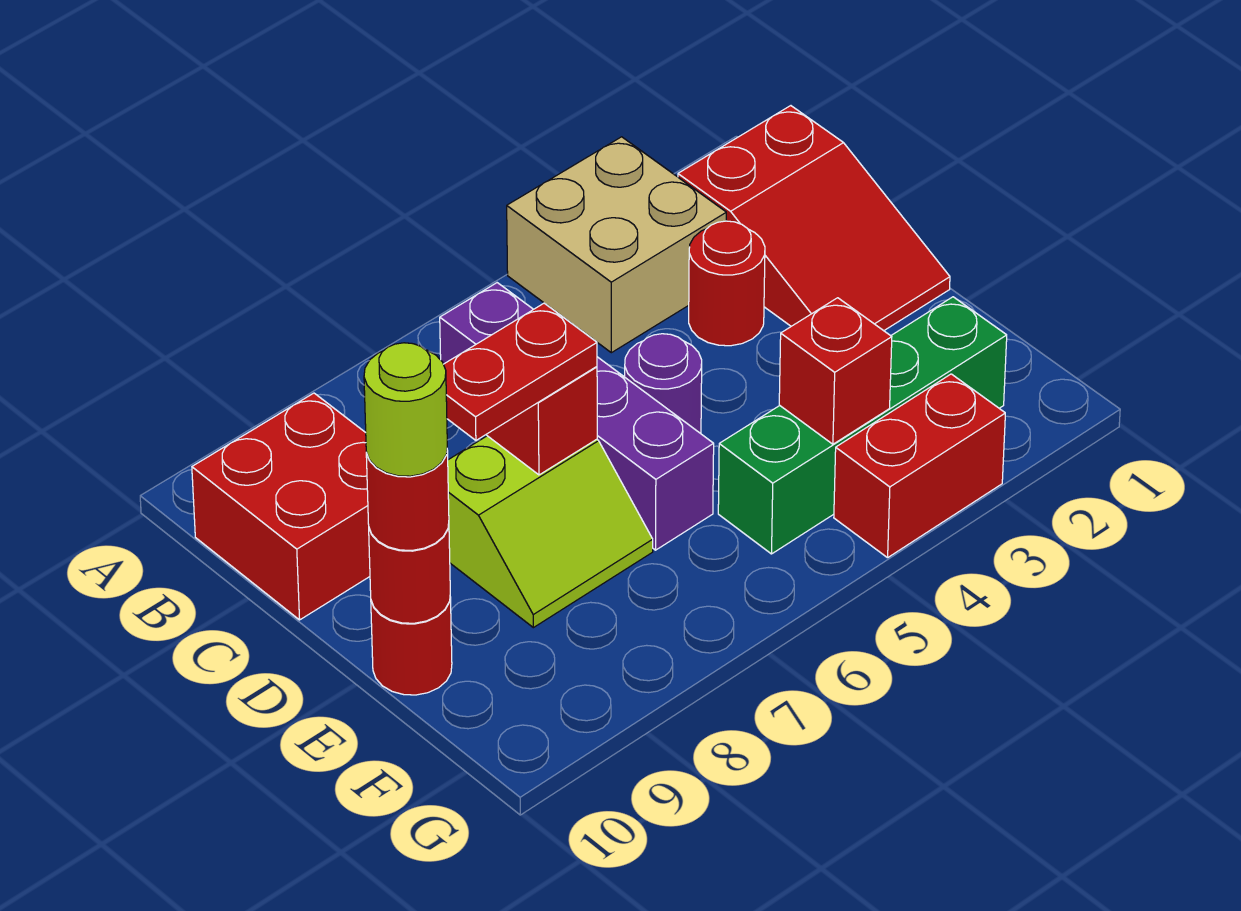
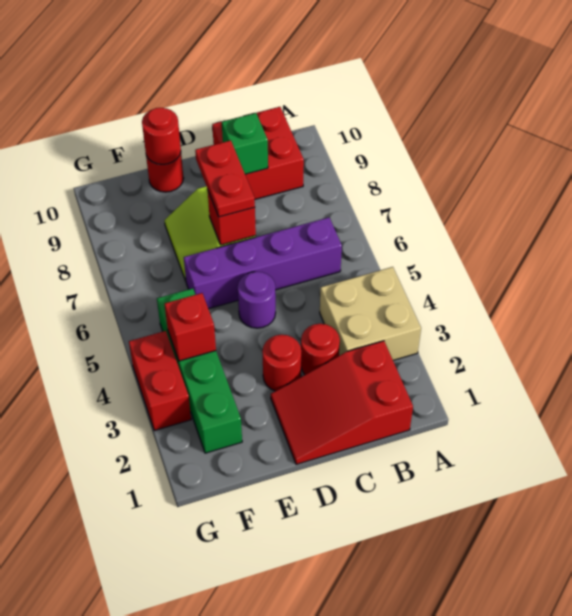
none -> green brick C9 level 2
red round brick E10 level 3 -> red round brick D3 level 1
lime round brick E10 level 4 -> none

